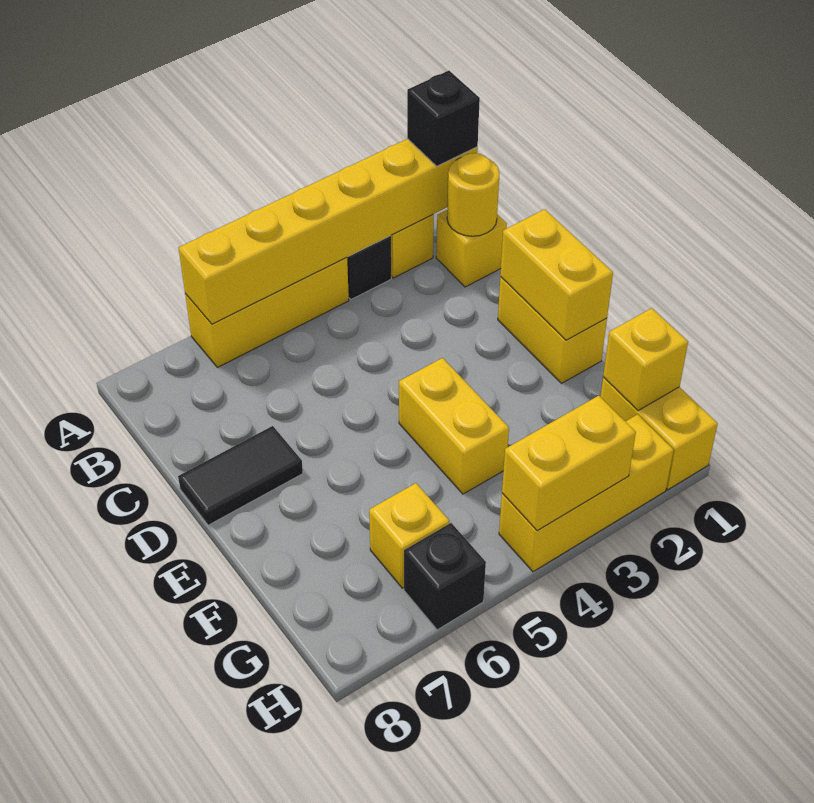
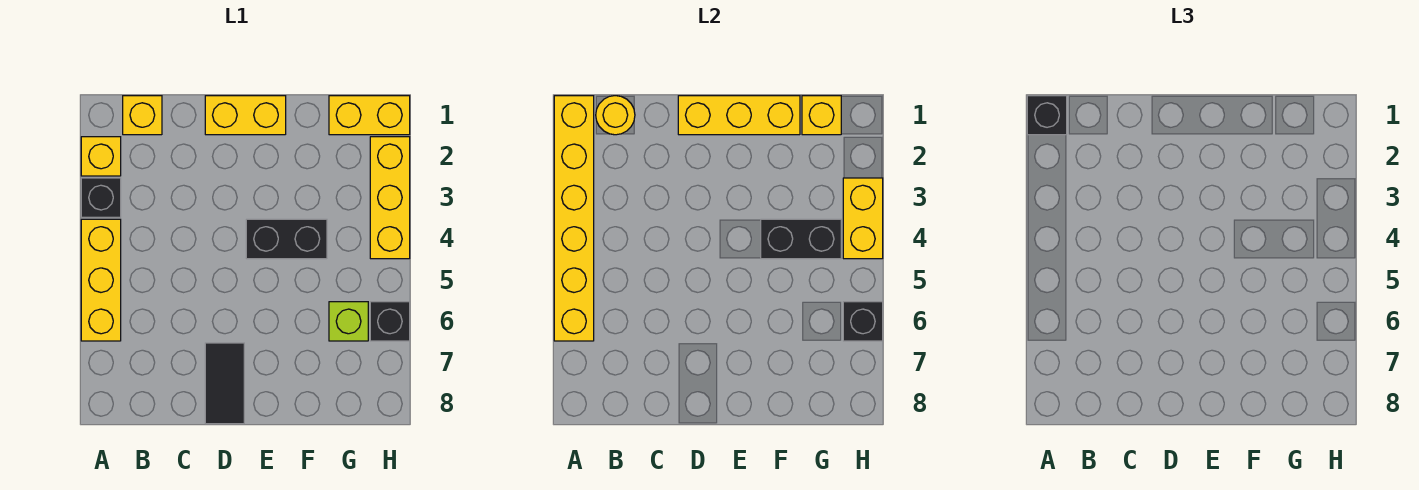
yellow brick D1:E1 level 2 -> yellow brick D1:F1 level 2
yellow brick E4:F4 level 1 -> black brick E4:F4 level 1
none -> black brick F4:G4 level 2
yellow brick G6 level 1 -> lime brick G6 level 1
none -> black brick H6 level 2

